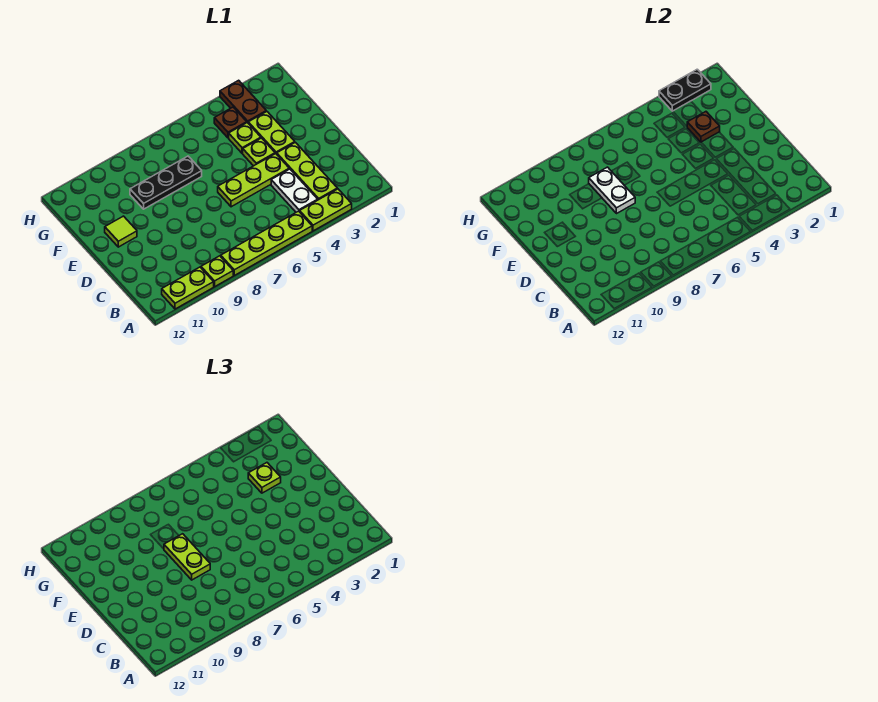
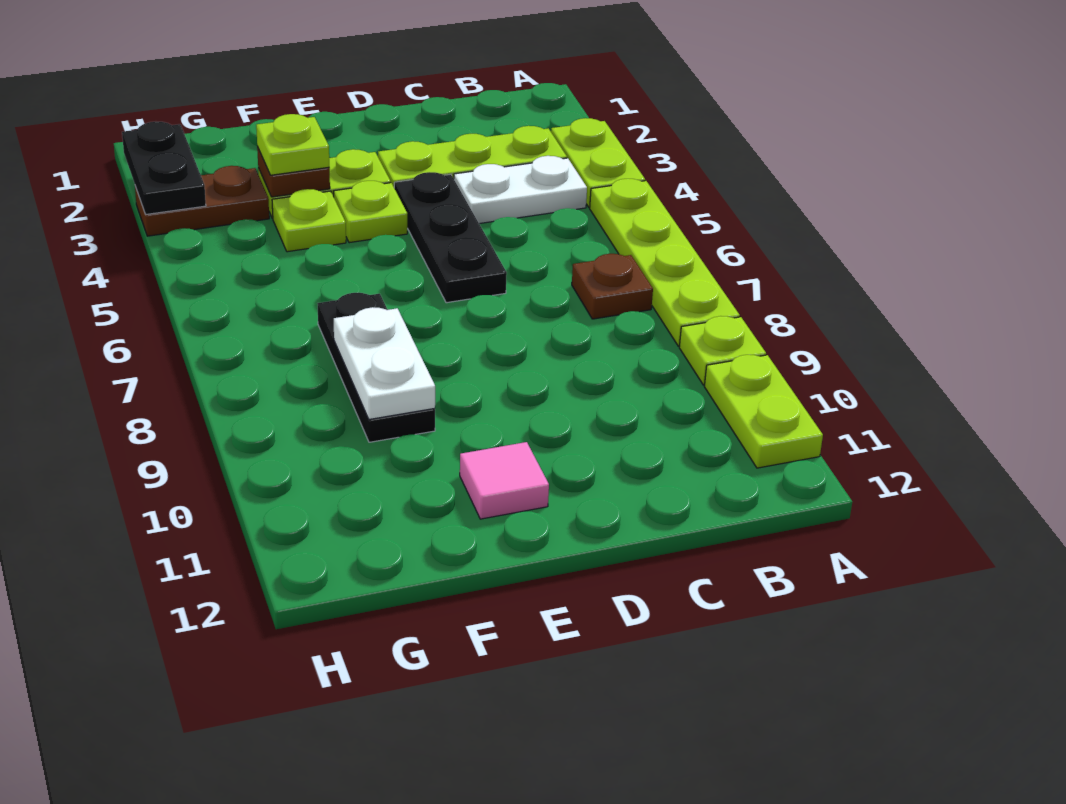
lime plate D4:D6 level 1 -> black plate D4:D6 level 1
lime plate D8:E8 level 3 -> none
white plate E8:F8 level 2 -> white plate F8:F9 level 2
lime tile E11 level 1 -> pink tile E11 level 1
brown plate G4 level 1 -> brown plate B7 level 1

